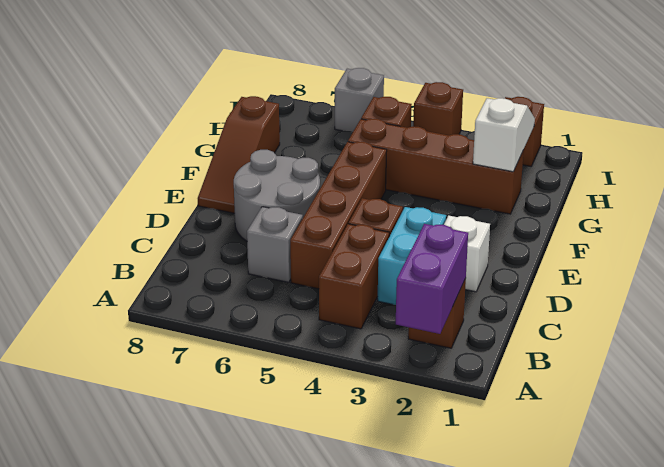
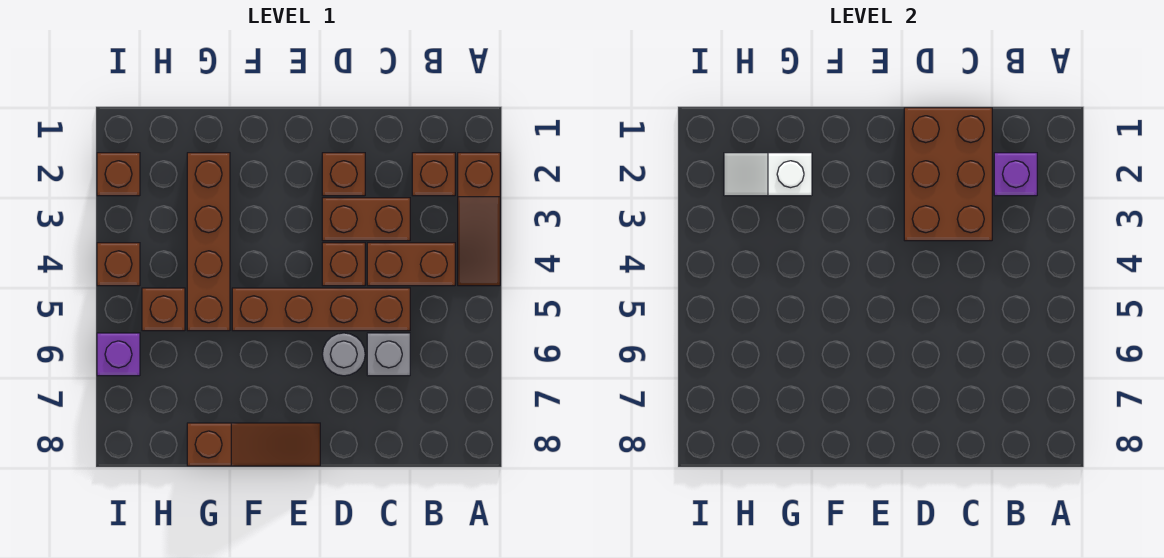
none -> brown slope A2:A4 level 1 top 2
purple brick A2:B2 level 2 -> purple brick B2 level 2
none -> brown brick C1:D3 level 2
cyan brick C3:D3 level 1 -> brown brick C3:D3 level 1
white brick D2 level 1 -> brown brick D2 level 1
grey round brick D6:E7 level 1 -> grey round brick D6 level 1
grey brick I6 level 1 -> purple brick I6 level 1

